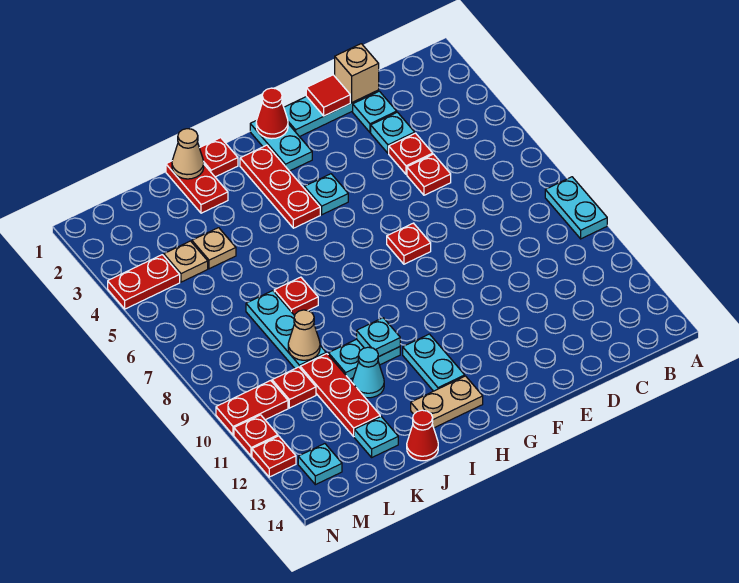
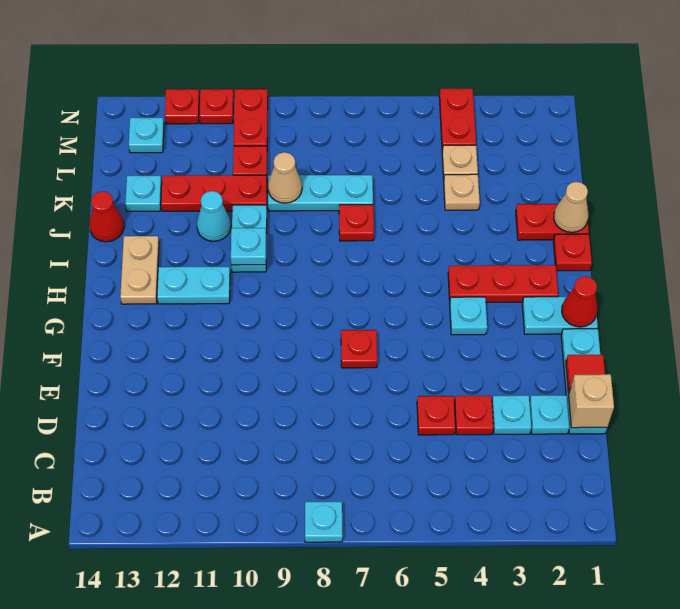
cyan plate A8:A9 level 1 -> cyan plate A8 level 1

